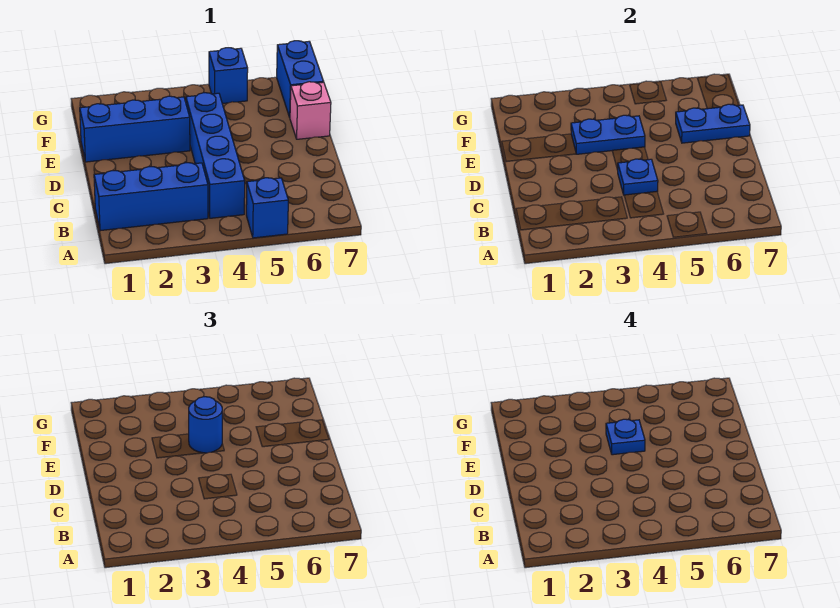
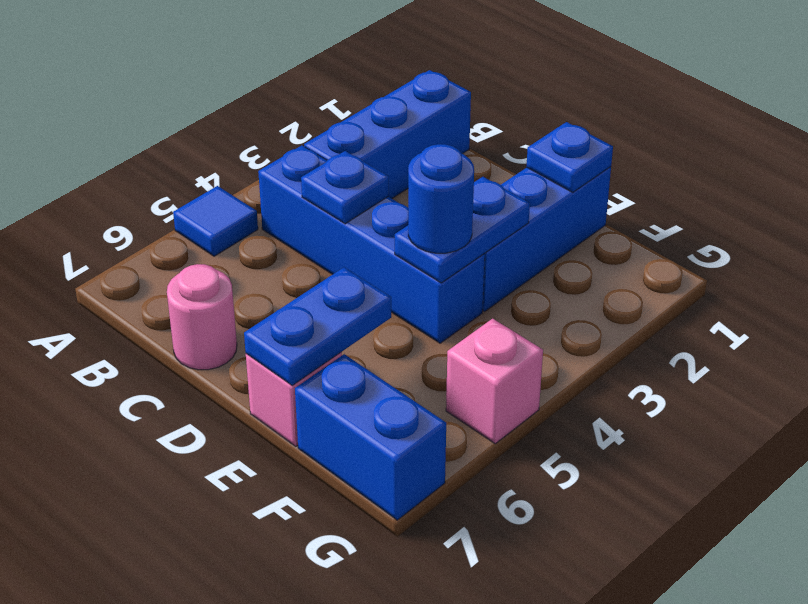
blue brick A5 level 1 -> blue tile A5 level 1
none -> pink round brick C7 level 1
blue plate E4 level 4 -> blue plate E1 level 2
blue brick G5 level 1 -> pink brick G5 level 1

